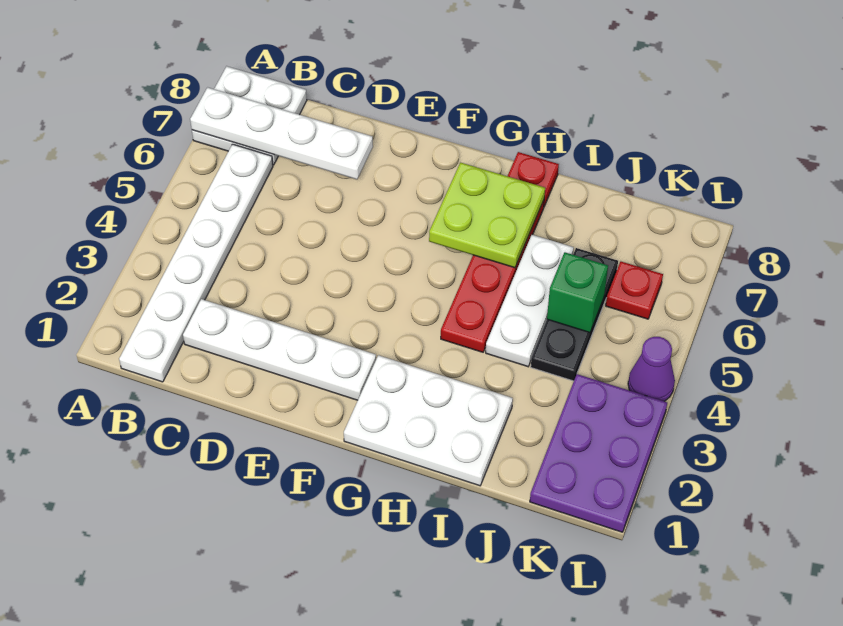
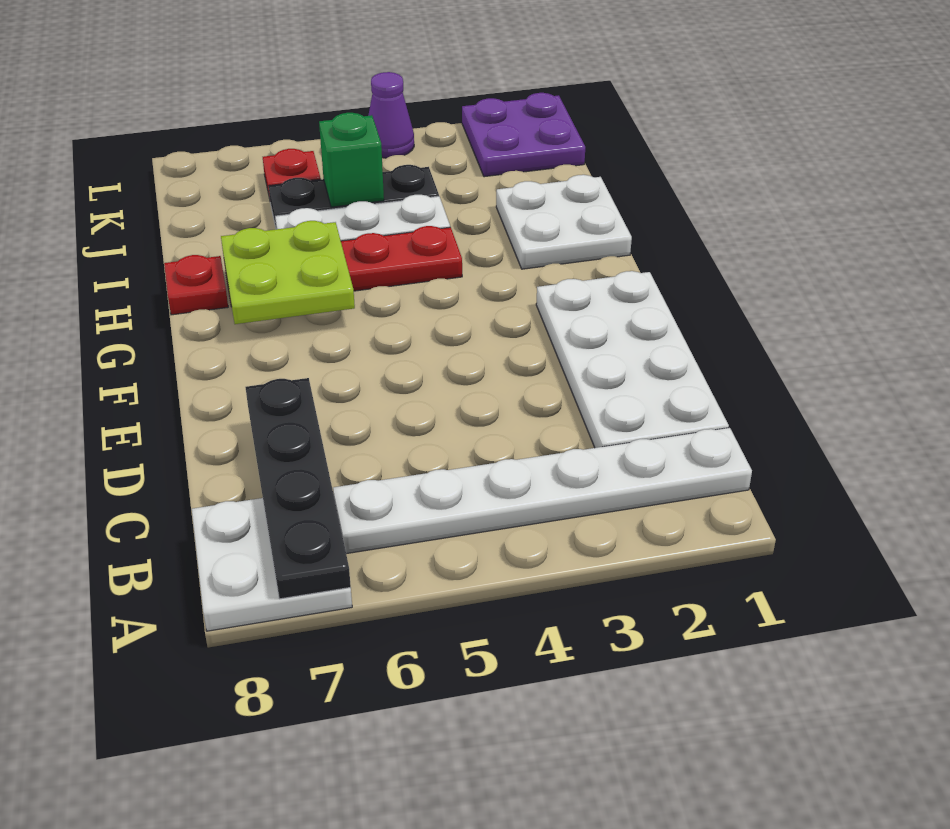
white plate A7:D7 level 2 -> black plate A7:D7 level 2
white plate C2:F2 level 1 -> white plate C1:F2 level 1
white plate G1:I2 level 1 -> white plate H1:I2 level 1
purple plate K1:L3 level 1 -> purple plate K1:L2 level 1

